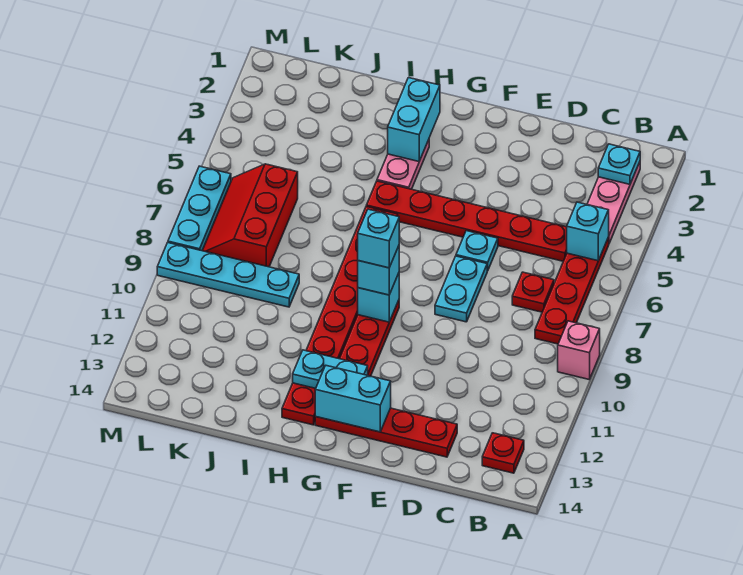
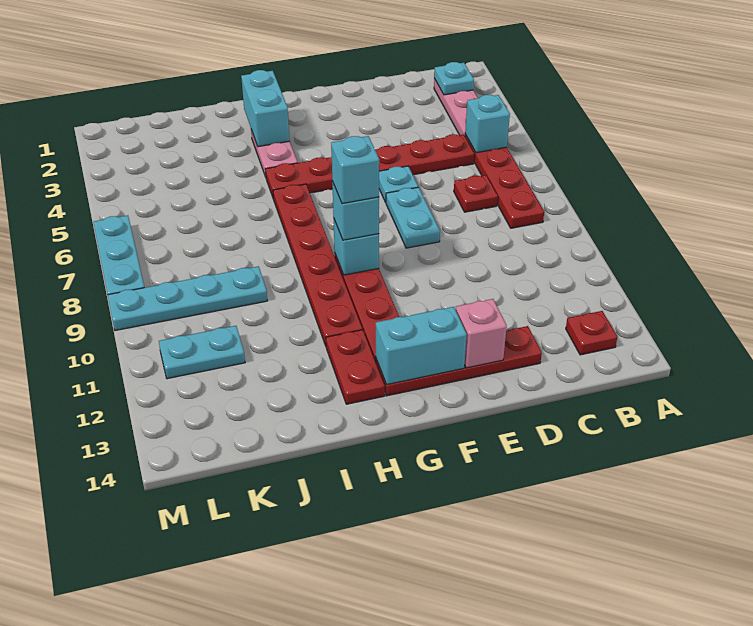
pink brick A9 level 1 -> pink brick E13 level 2
cyan plate G12:H12 level 2 -> cyan plate K11:L11 level 1
red slope K6:L8 level 1 top K -> none

